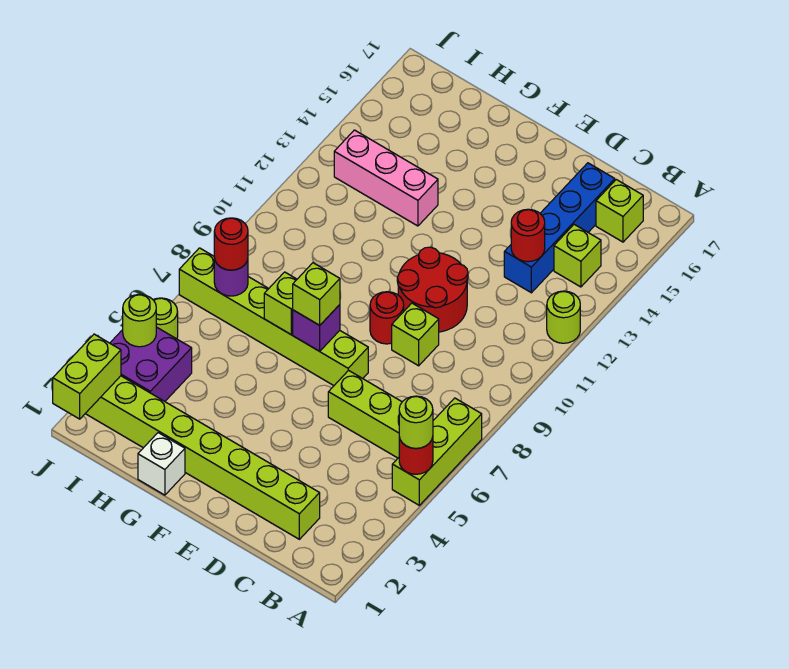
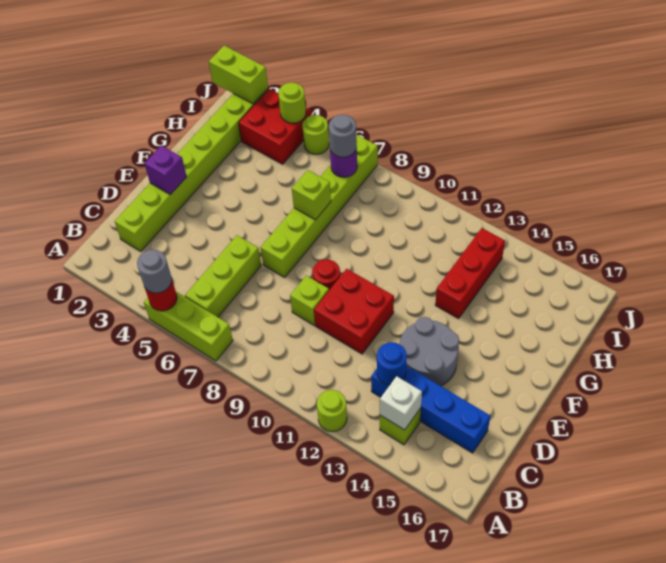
lime round brick A5 level 3 -> grey round brick A5 level 3
lime brick B16 level 1 -> none
red round brick C13 level 2 -> blue round brick C13 level 2
red round brick D10:E11 level 1 -> red brick D10:E11 level 1
none -> grey round brick D13:E14 level 1
purple brick F7 level 2 -> purple brick E2 level 2
lime brick F7 level 3 -> none
white brick G1 level 1 -> white brick B14 level 2
pink brick G13:I13 level 1 -> red brick G13:I13 level 1
purple brick I3:J4 level 1 -> red brick I3:J4 level 1
red round brick I7 level 3 -> grey round brick I7 level 3

